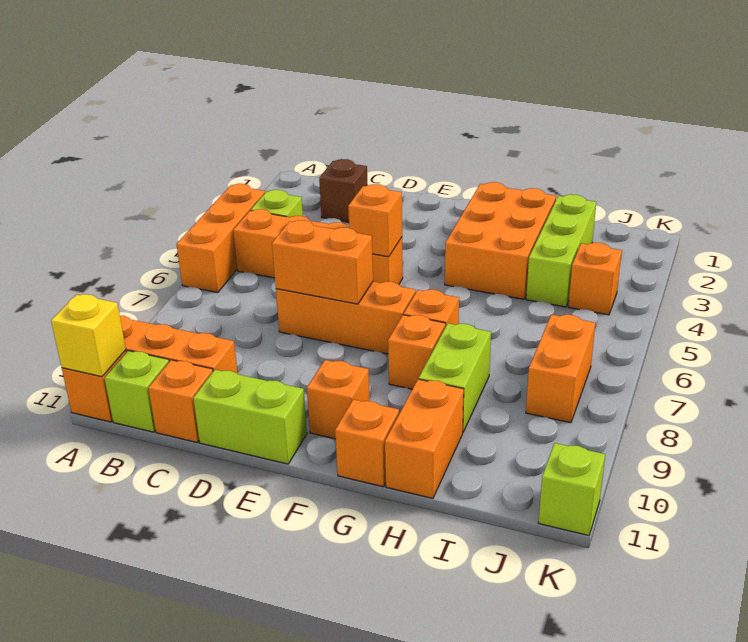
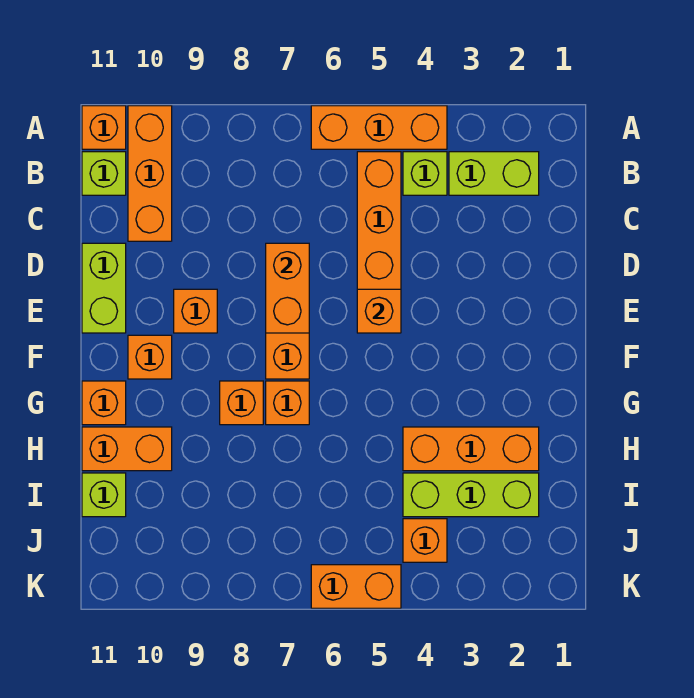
yellow brick A11 level 2 -> none
brown brick C2 level 1 -> none
orange brick C11 level 1 -> orange brick E9 level 1
orange brick G2:H4 level 1 -> orange brick H2:H4 level 1
lime brick H8:H9 level 1 -> lime brick B2:B3 level 1
orange brick J7:J8 level 1 -> orange brick K5:K6 level 1
lime brick K11 level 1 -> lime brick I11 level 1

